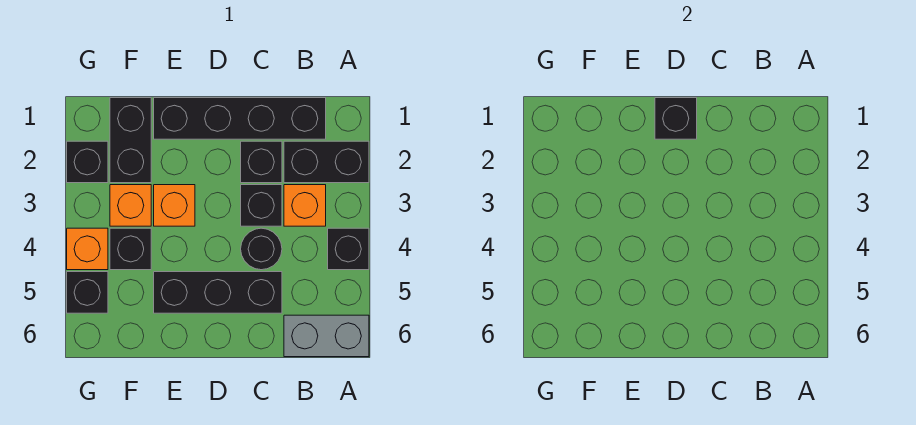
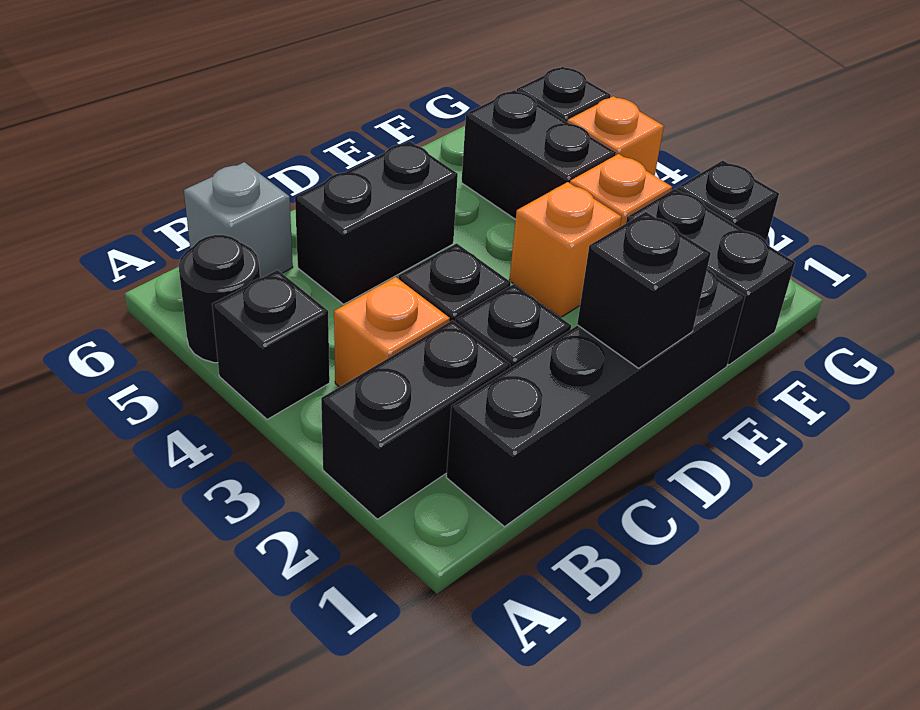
grey brick A6:B6 level 1 -> grey brick B6 level 1
black round brick C4 level 1 -> black round brick A5 level 1
black brick C5:E5 level 1 -> black brick C5:D5 level 1
black brick F4 level 1 -> black brick F4:F5 level 1

